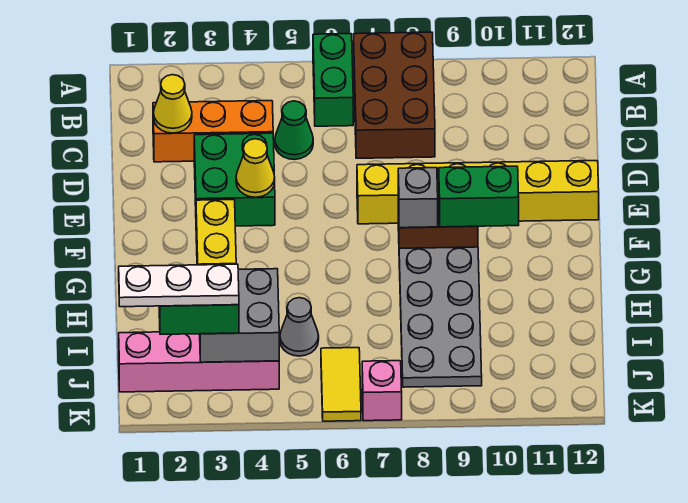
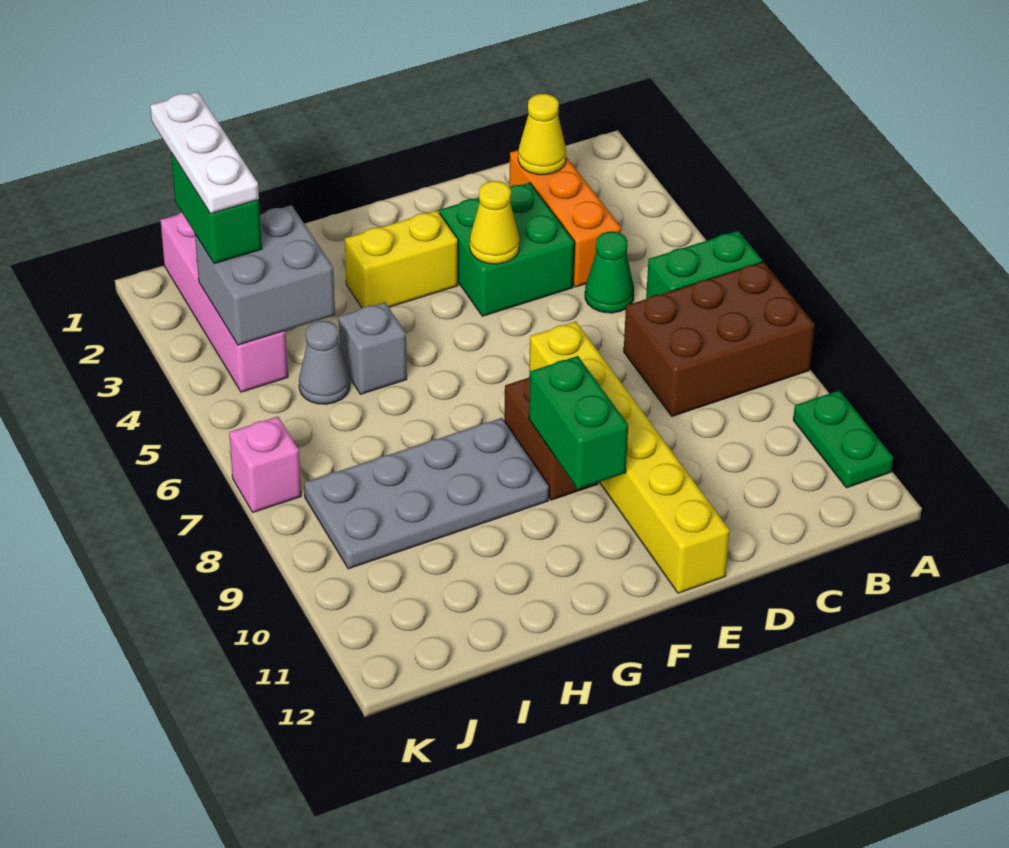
none -> green plate A10:A11 level 1
grey brick F8 level 2 -> grey brick H5 level 1
yellow tile J6:K6 level 1 -> none

